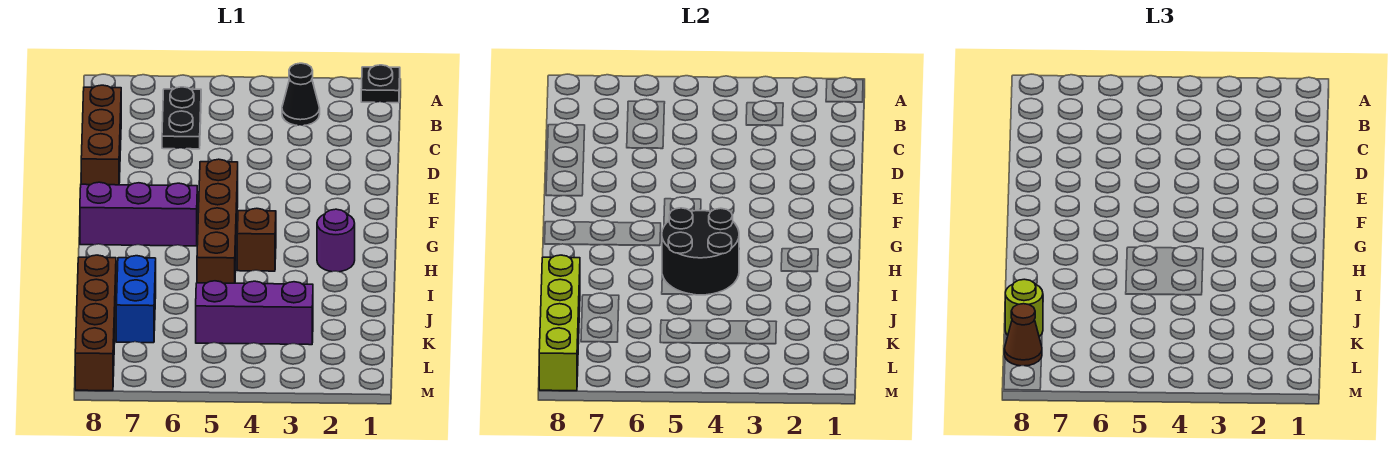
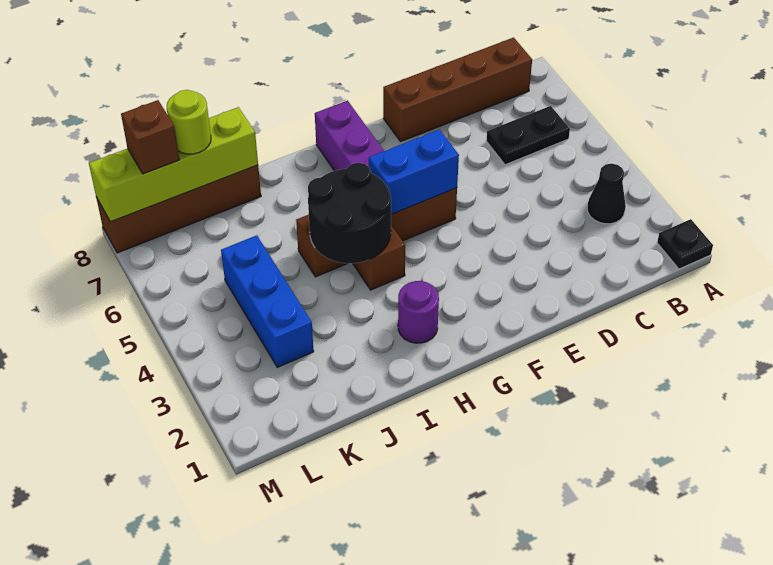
brown brick C8:E8 level 1 -> brown brick B8:E8 level 1
blue brick J7:K7 level 1 -> blue brick F5:G5 level 2
purple brick K3:K5 level 1 -> blue brick K3:K5 level 1
brown cone L8 level 3 -> brown brick L8 level 3

